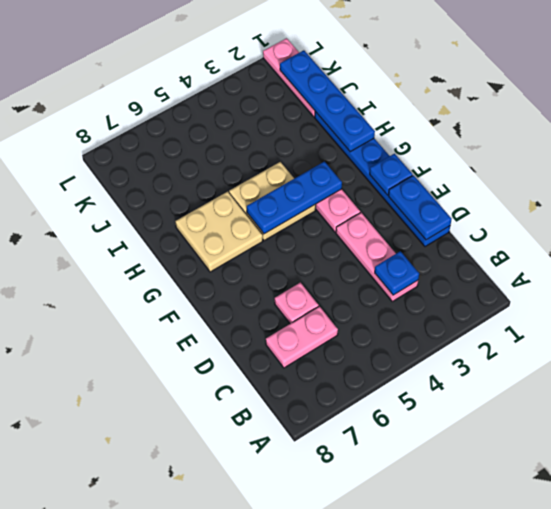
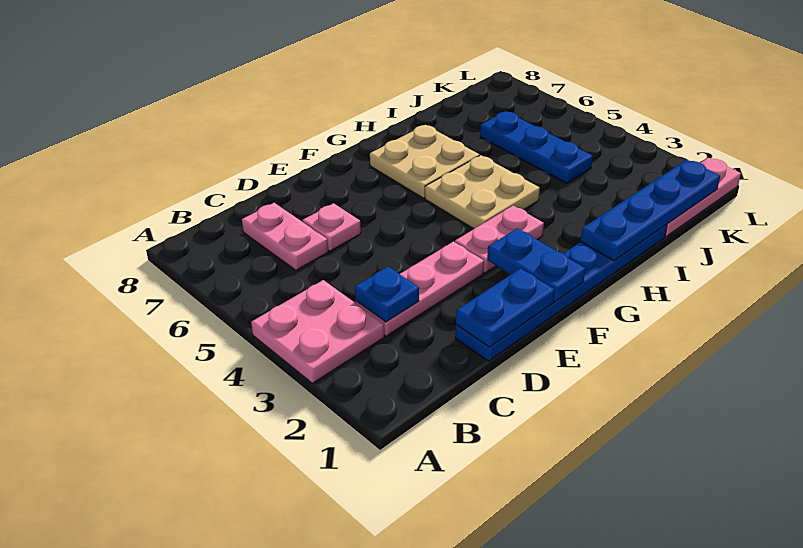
none -> pink plate A3:B4 level 1
blue plate F1 level 2 -> blue plate F1:F2 level 2
blue plate G3:G5 level 2 -> blue plate J4:J6 level 1

